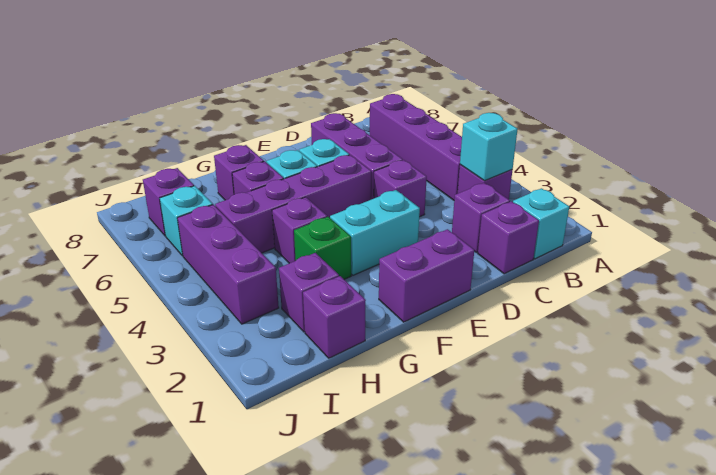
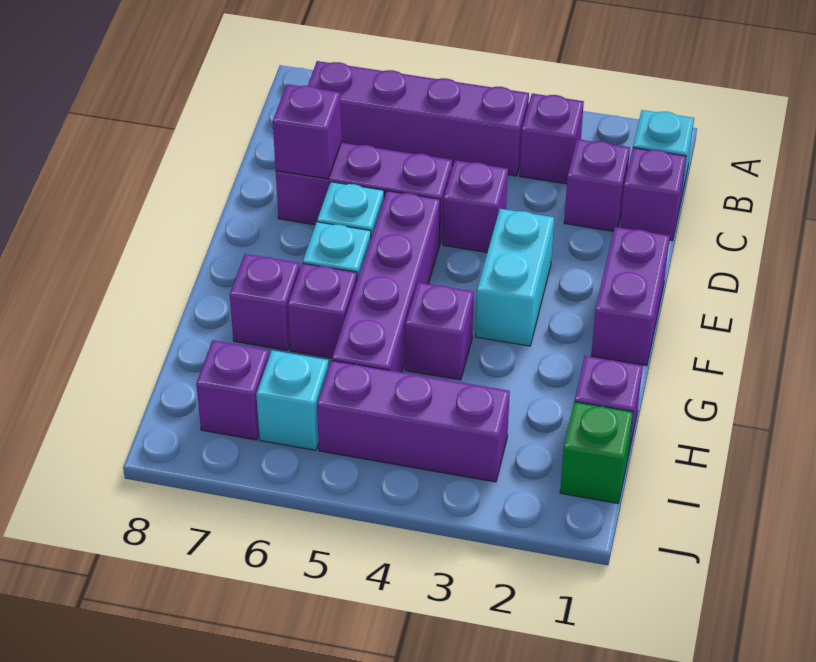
cyan brick B3 level 2 -> none
green brick G3 level 1 -> green brick I1 level 1
purple brick H2 level 1 -> purple brick D7 level 2

